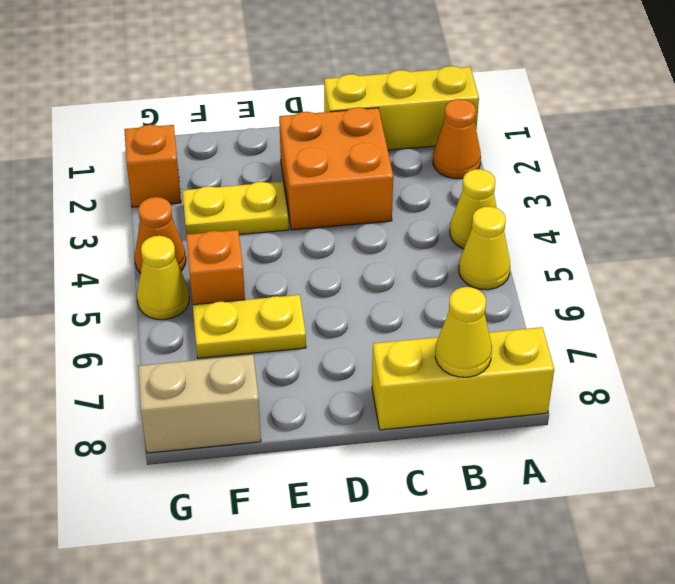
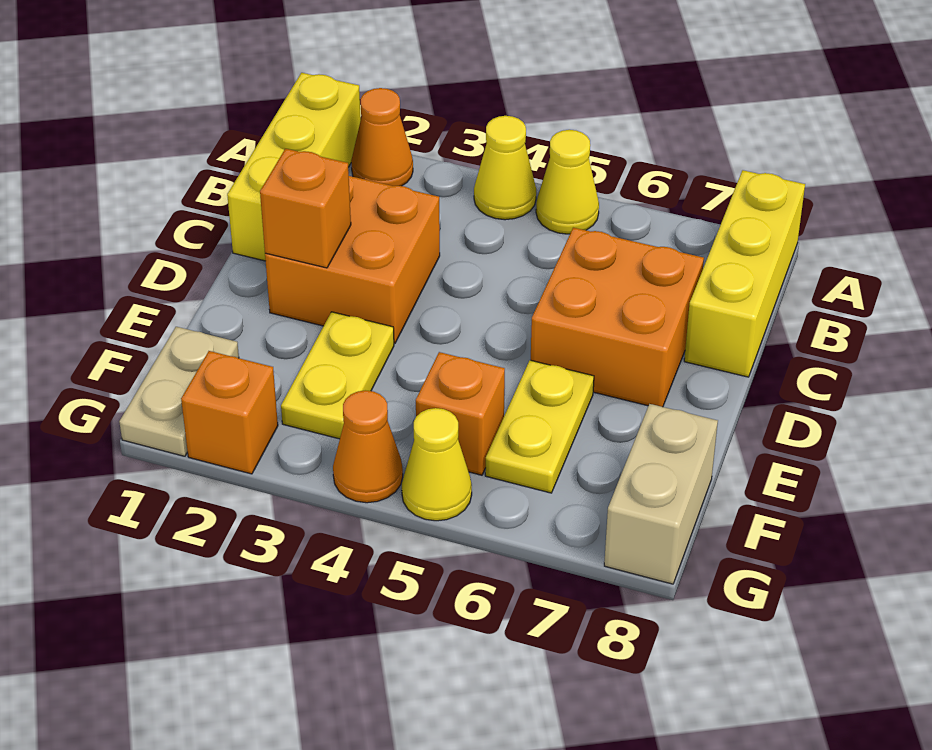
yellow cone B8 level 2 -> none
none -> orange brick C6:D7 level 1
none -> orange brick D2 level 2
none -> tan plate F1:G1 level 1

